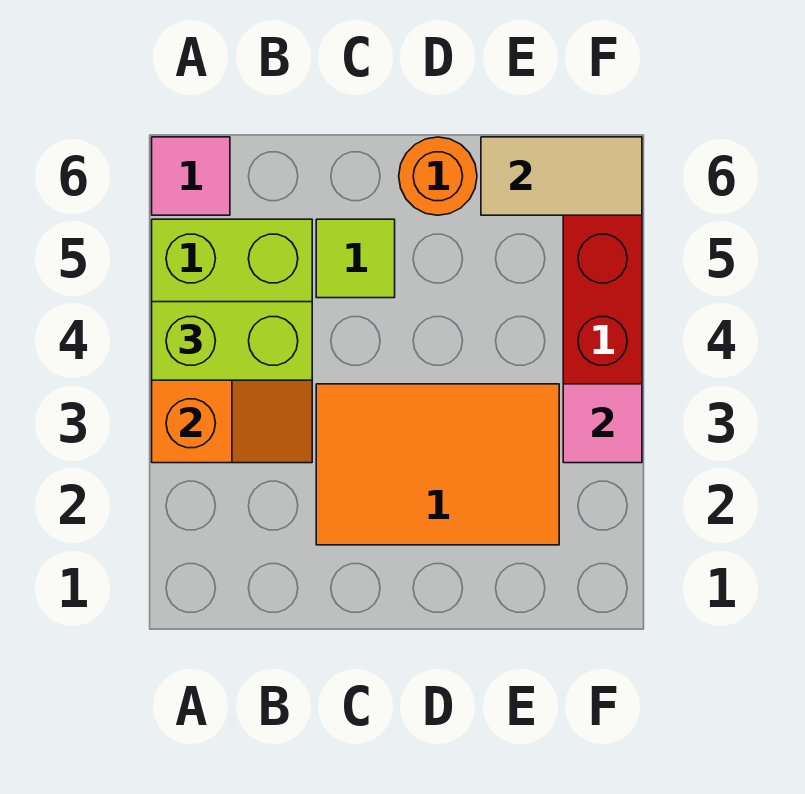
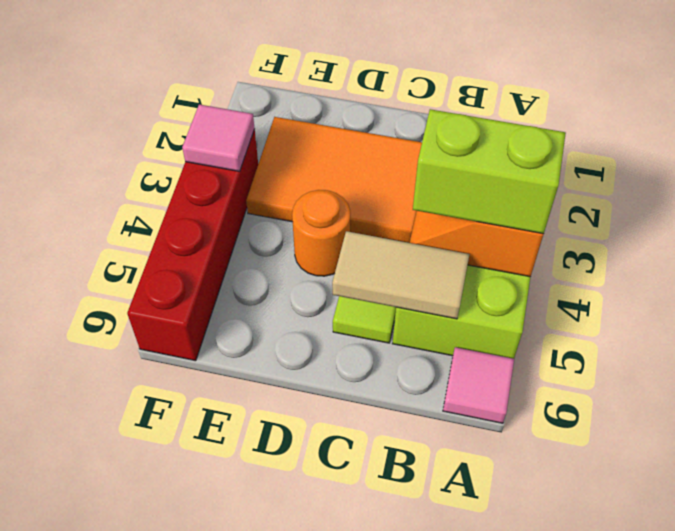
orange round brick D6 level 1 -> orange round brick D4 level 1
tan tile E6:F6 level 2 -> tan tile B5:C5 level 2

